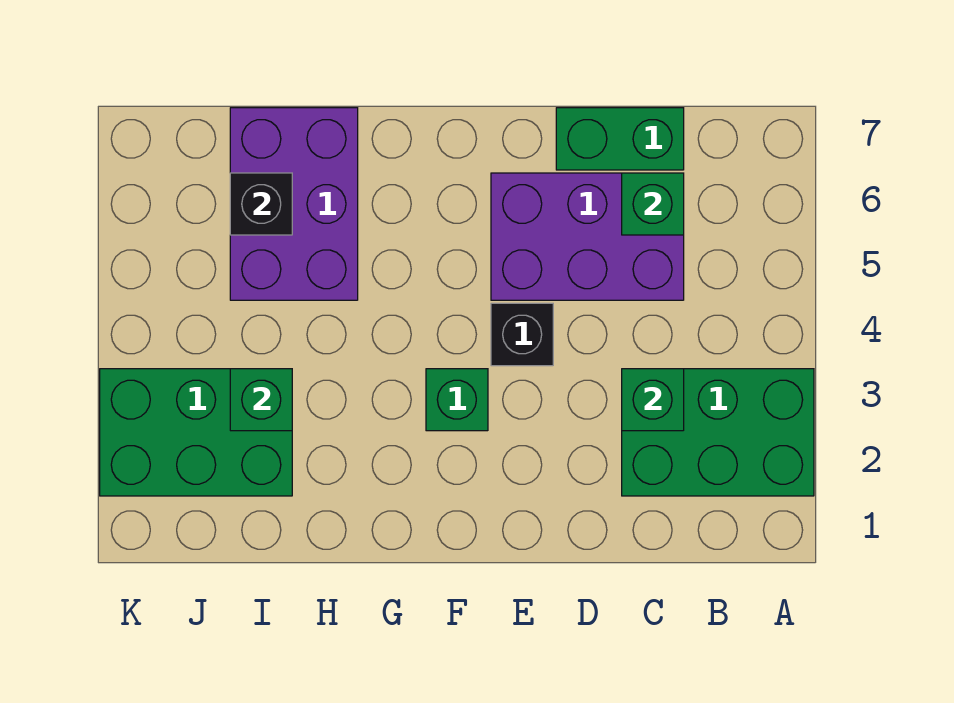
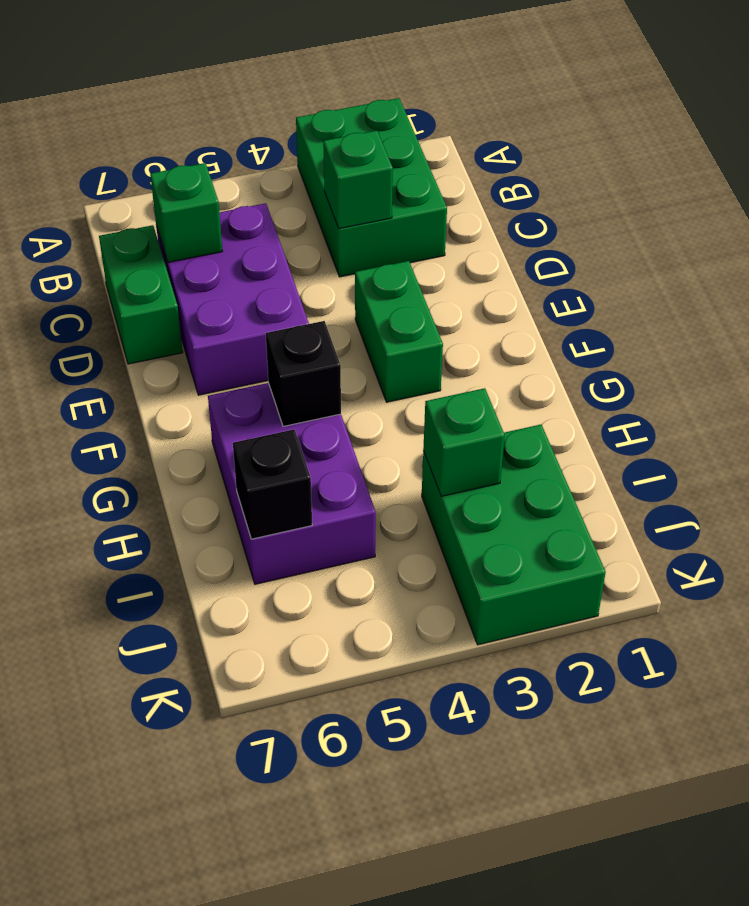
black brick E4 level 1 -> black brick G5 level 2
green brick F3 level 1 -> green brick E3:F3 level 1
purple brick H5:I7 level 1 -> purple brick G5:I6 level 1

